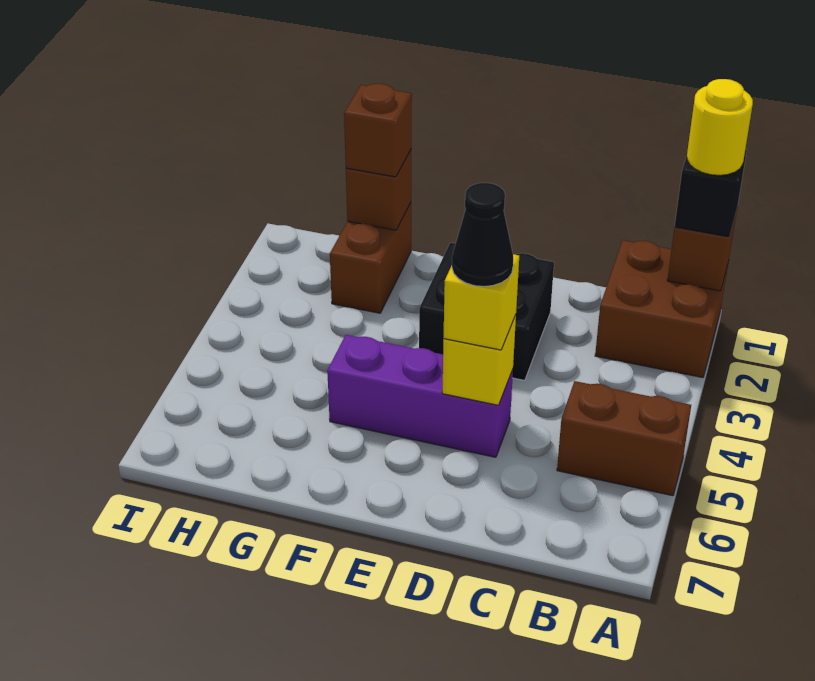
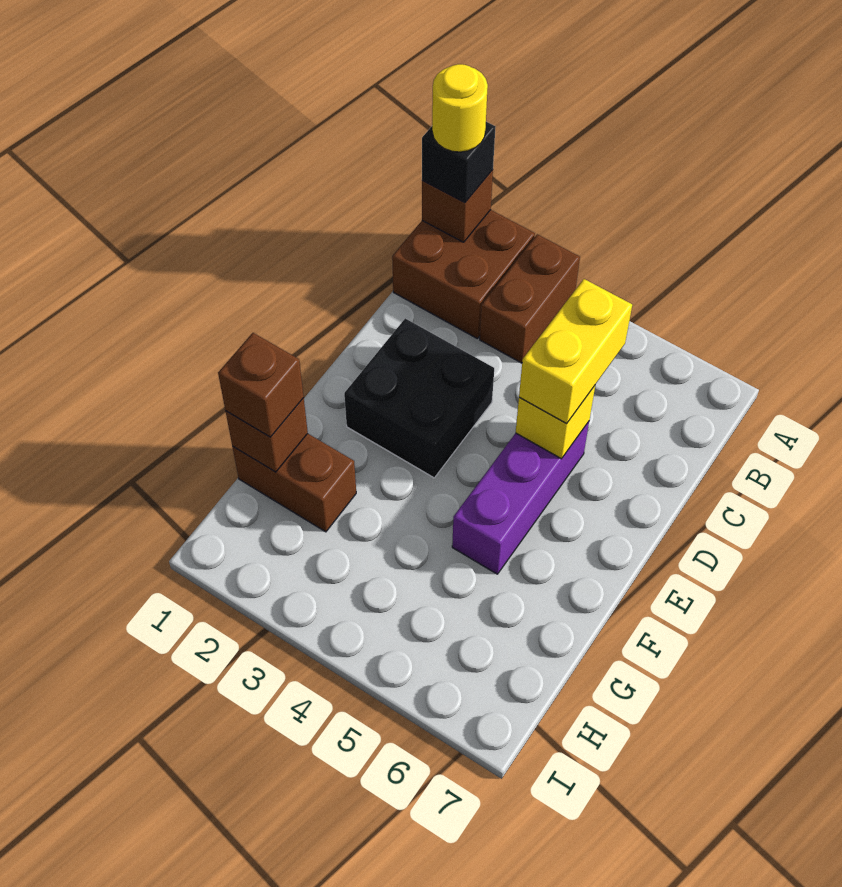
brown brick A5:B5 level 1 -> brown brick A3:B3 level 1
yellow brick D5 level 3 -> yellow brick C5:D5 level 3
black cone D5 level 4 -> none

